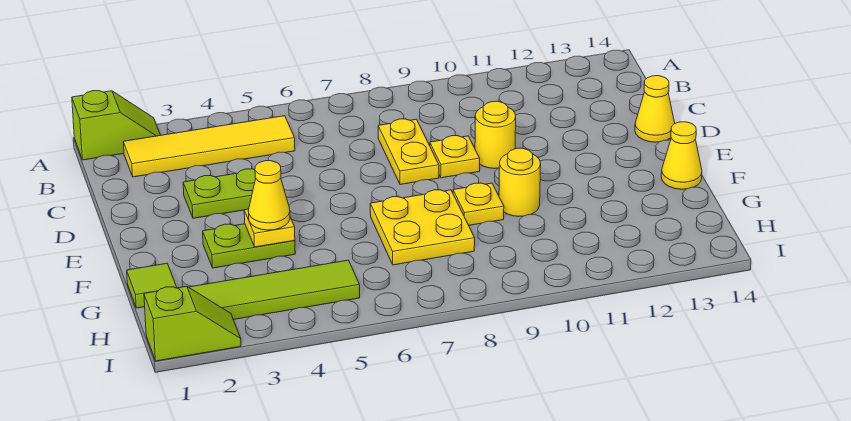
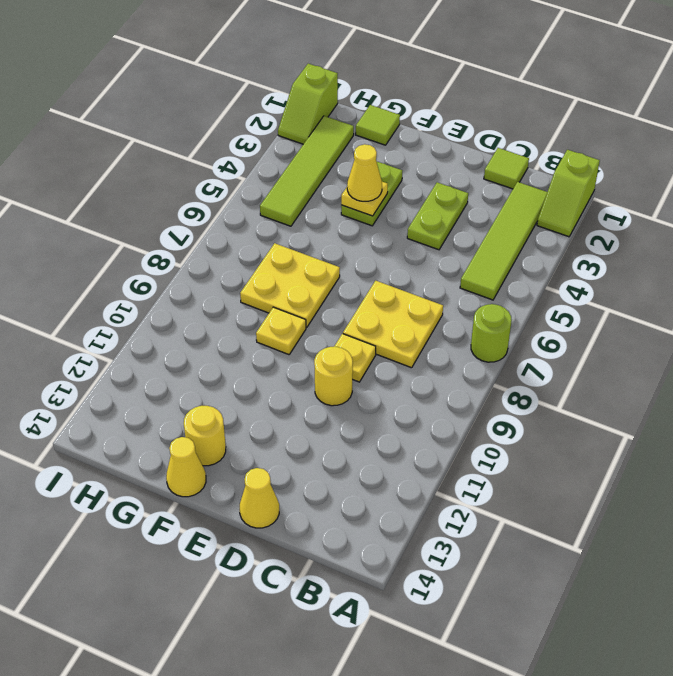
none -> lime round brick A7 level 1
yellow tile B2:B5 level 1 -> lime tile B2:B5 level 1
none -> lime tile C1 level 1
yellow plate C8:D8 level 1 -> yellow plate C7:D8 level 1
yellow round brick F10 level 1 -> yellow round brick F13 level 1

